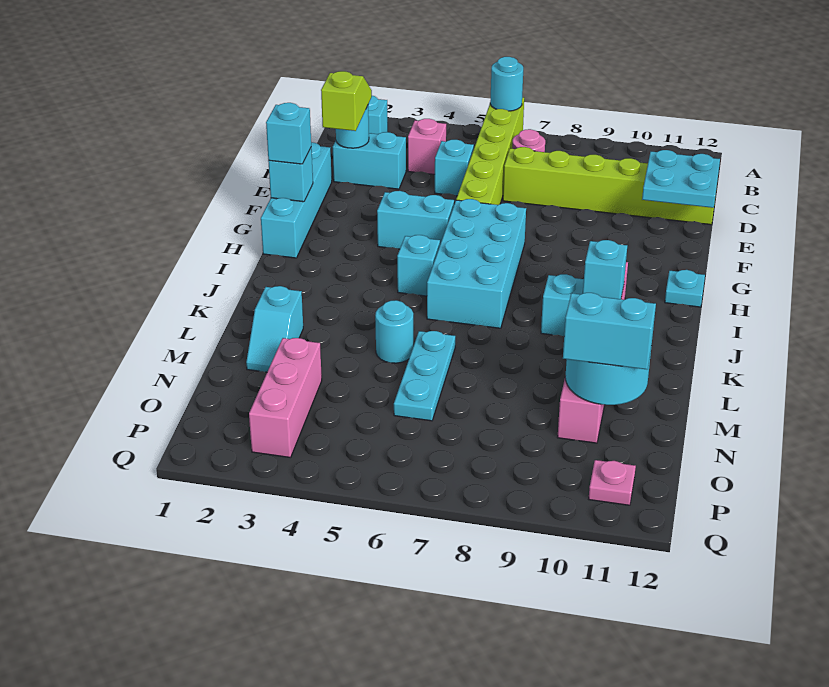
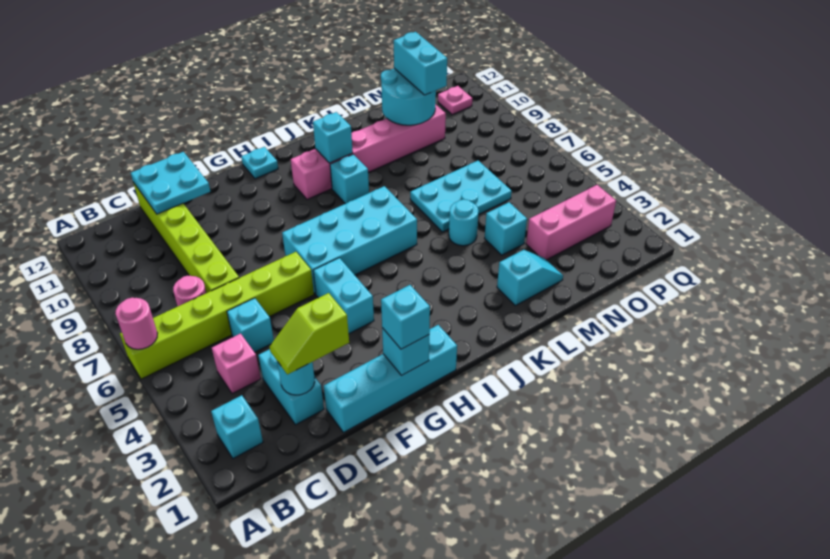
cyan round brick A6 level 2 -> pink round brick A6 level 2
cyan brick I5 level 1 -> cyan brick M4 level 1
cyan plate L6:N6 level 1 -> cyan plate L6:N7 level 1

